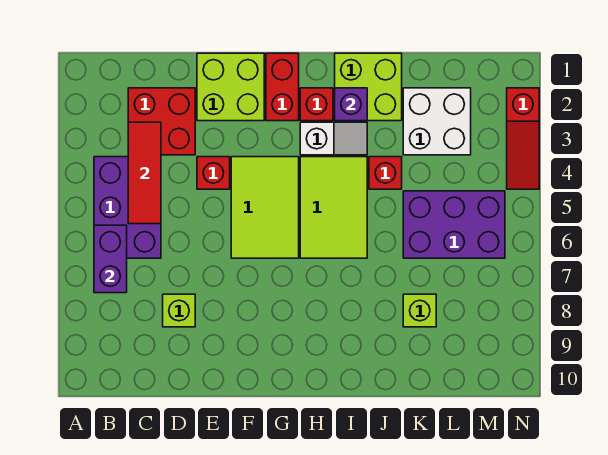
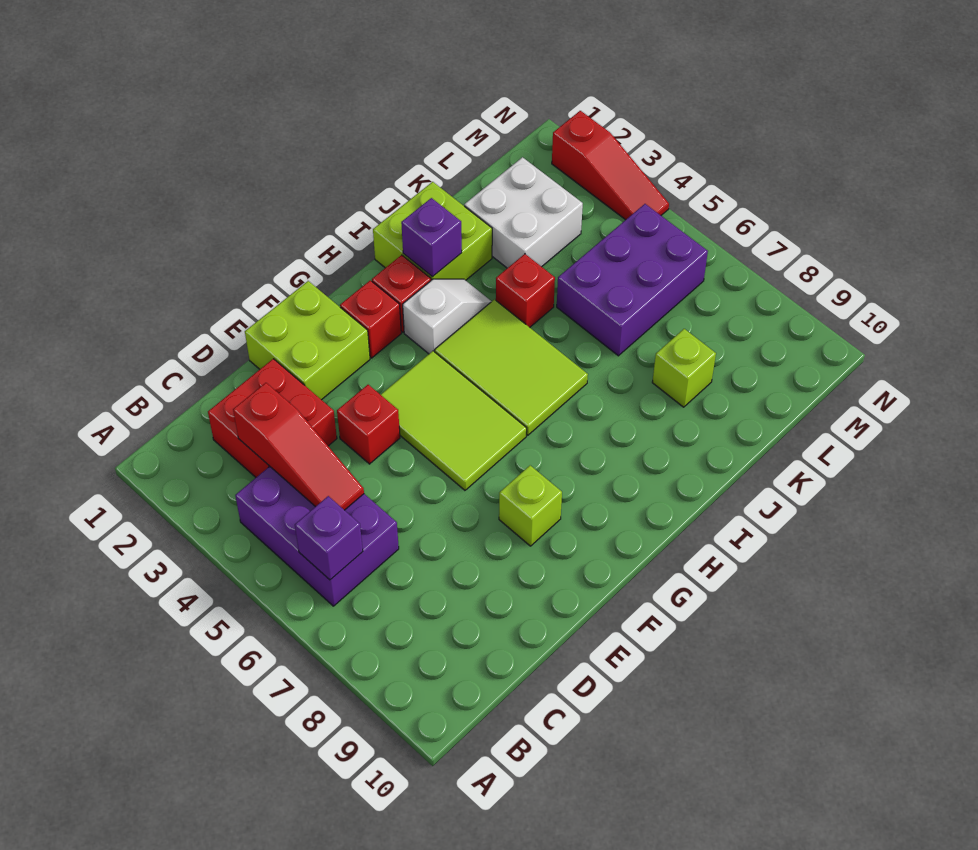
purple brick B6:B7 level 2 -> purple brick B6 level 2
red tile C3:C5 level 2 -> red slope C3:C5 level 2 top 3
lime brick D8 level 1 -> lime brick F8 level 1
red brick G1:G2 level 1 -> red brick G2 level 1

